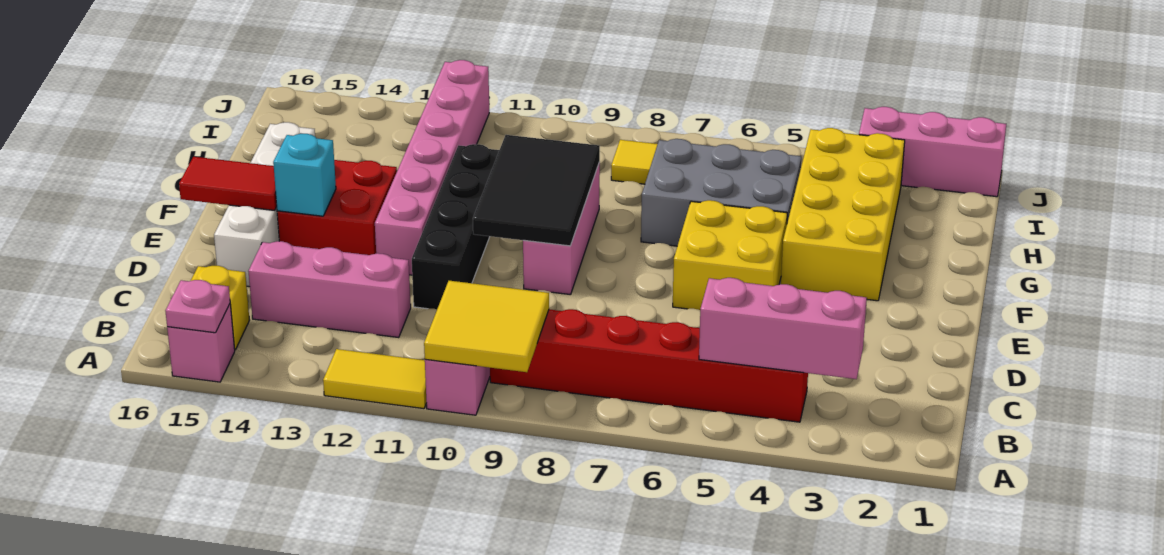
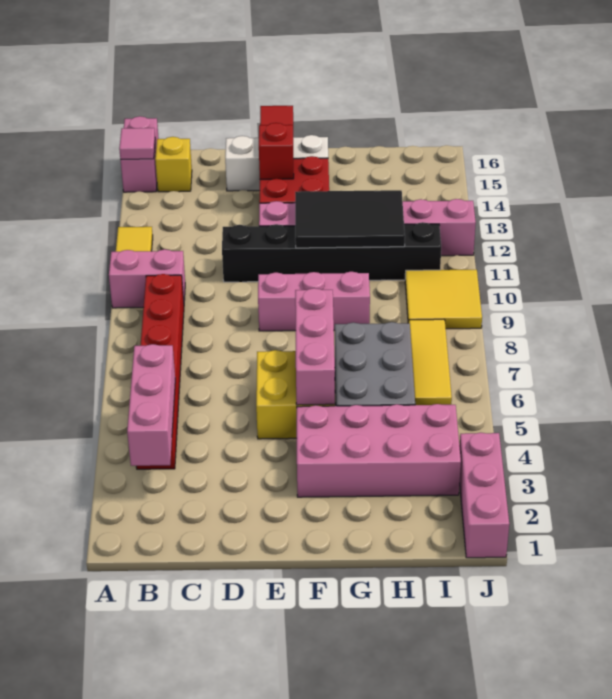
yellow tile A9:B10 level 2 -> yellow tile I9:J10 level 1
pink brick A15 level 1 -> pink brick A15:A16 level 1
pink plate A15 level 2 -> pink tile A15 level 2
pink brick C12:C14 level 1 -> pink brick F5:F7 level 2
black brick D11:G11 level 1 -> black brick D11:I11 level 1
white brick D15:G15 level 1 -> white brick D15:F15 level 1
black tile E9:G10 level 2 -> black tile F11:H12 level 2
cyan brick E14 level 2 -> red brick E14 level 2
yellow brick F3:I4 level 1 -> pink brick F3:I4 level 1

